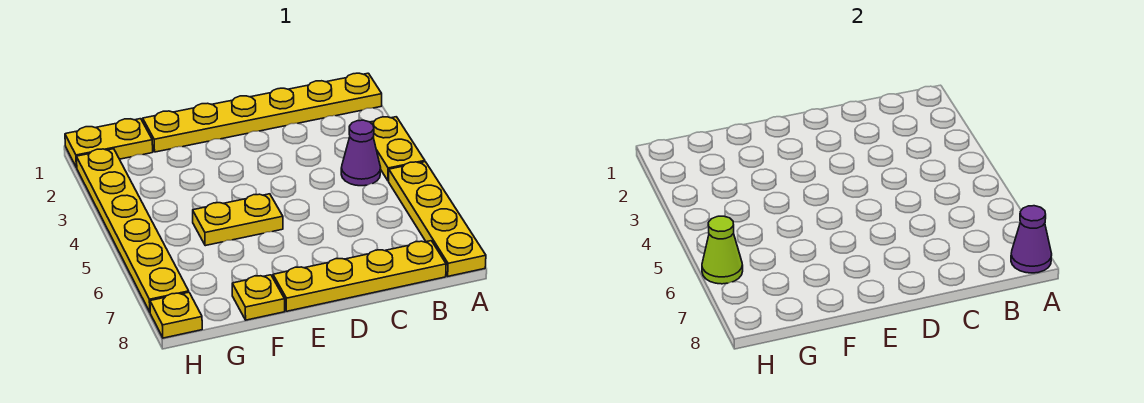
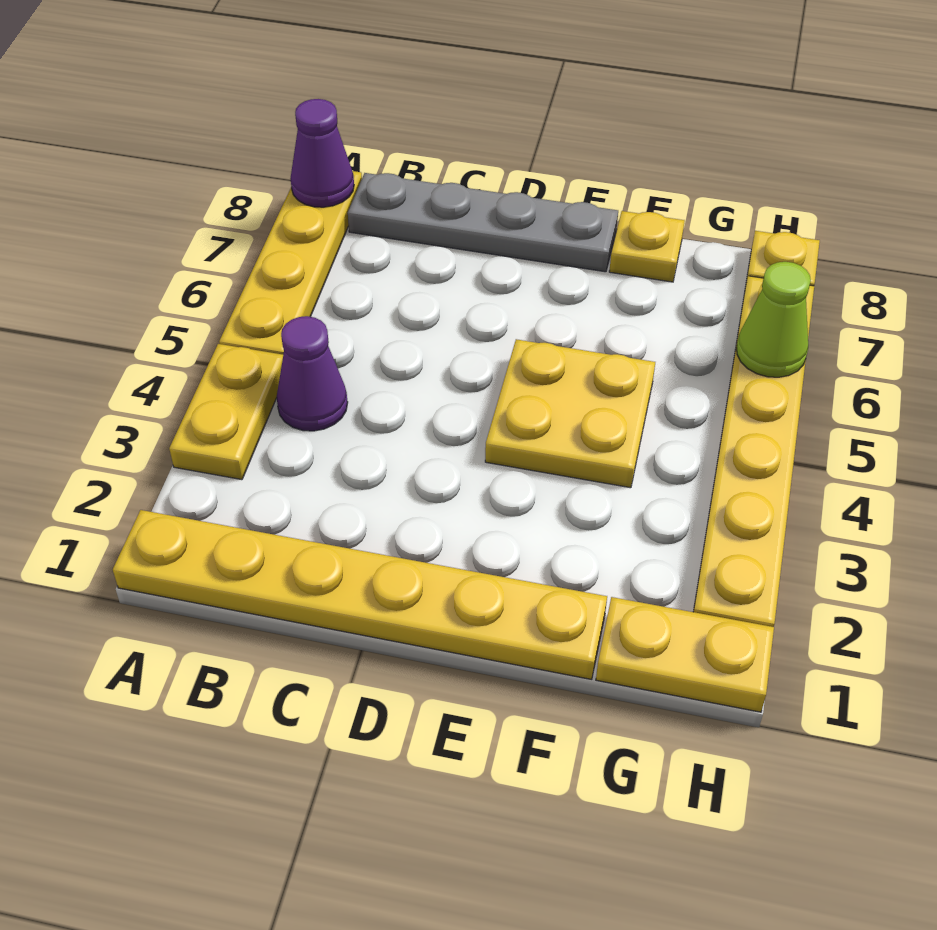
yellow plate B8:E8 level 1 -> grey plate B8:E8 level 1
yellow plate E5:F5 level 1 -> yellow plate E4:F5 level 1

